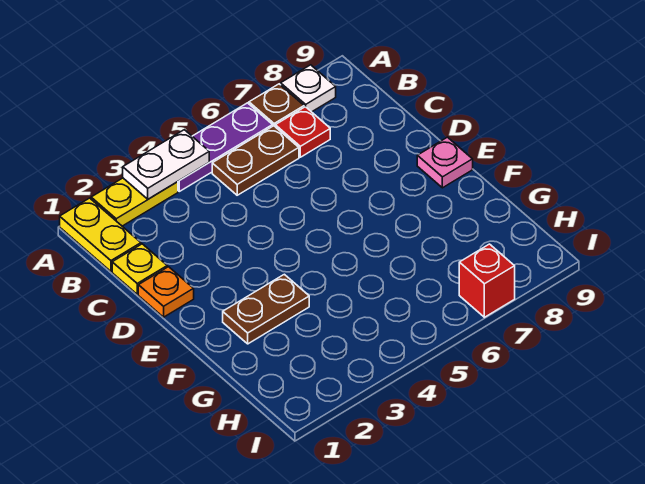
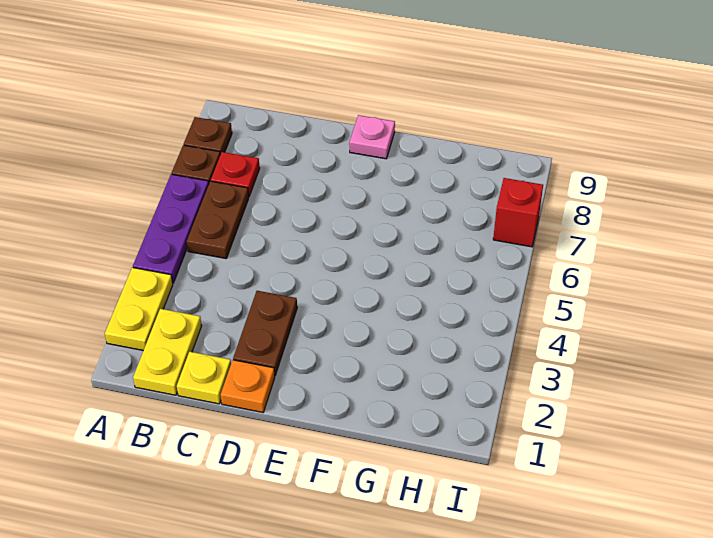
yellow plate A1:B1 level 1 -> yellow plate B1:B2 level 1
white plate A3:A4 level 2 -> none
white plate A8 level 1 -> brown plate A8 level 1
brown plate F2:F3 level 1 -> brown plate D2:D3 level 1

